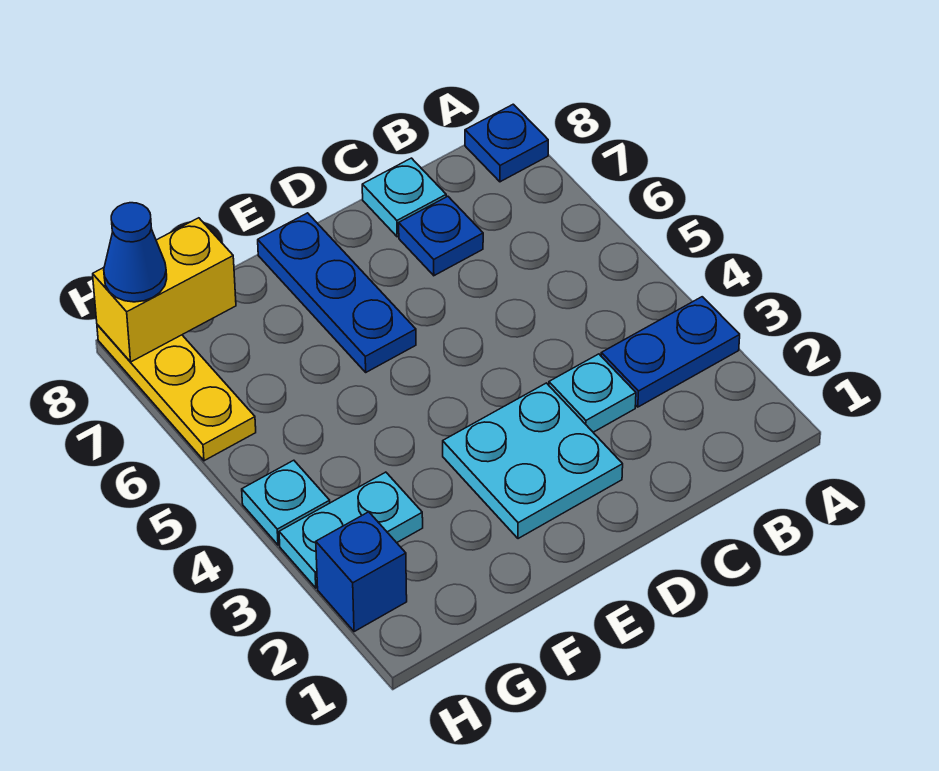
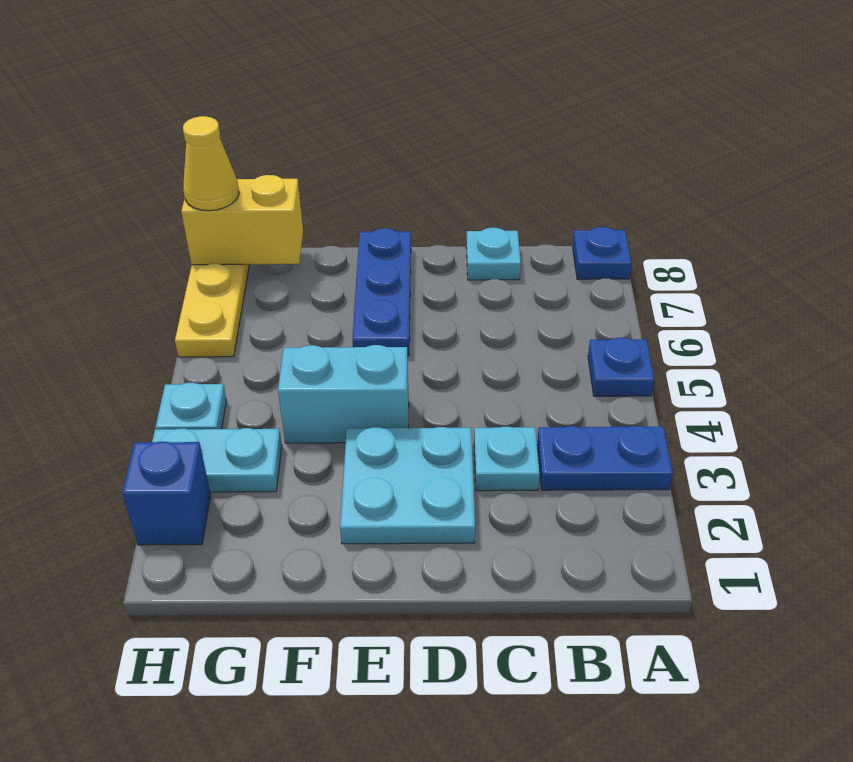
blue plate C7 level 1 -> blue plate A5 level 1
none -> cyan brick E4:F4 level 1
blue cone H8 level 3 -> yellow cone H8 level 3

